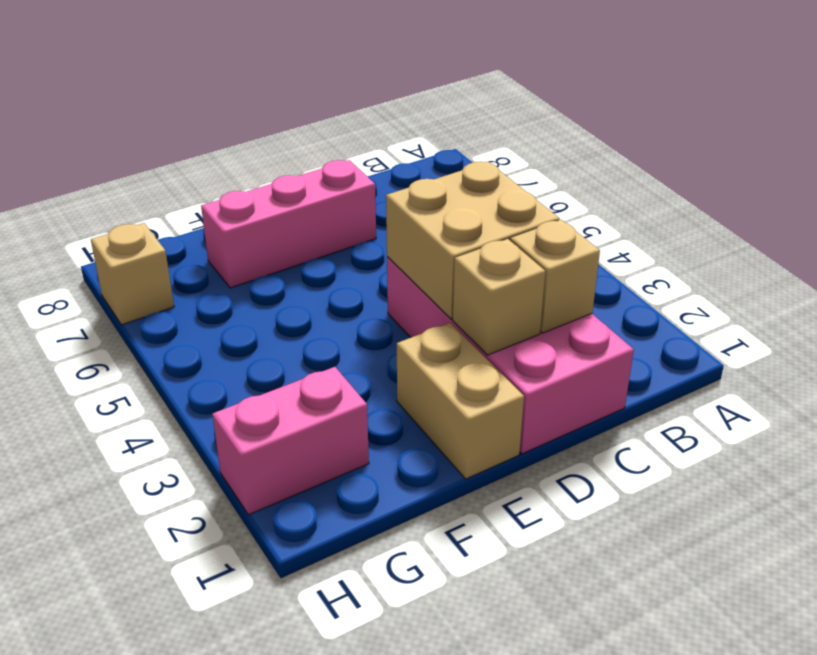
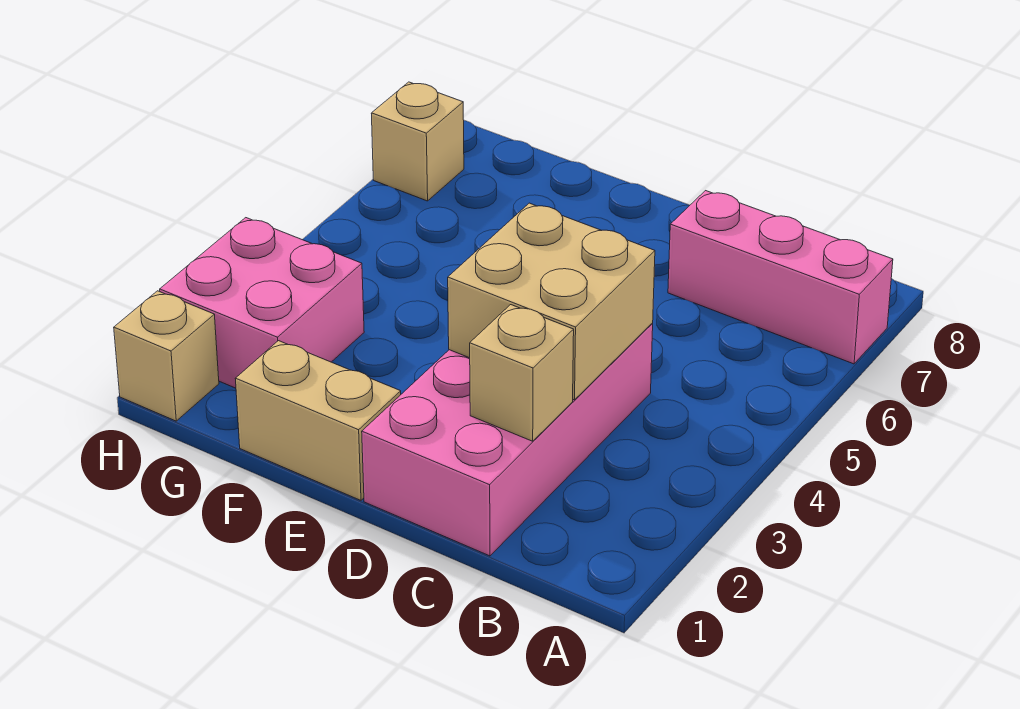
tan brick D2 level 2 -> tan brick H1 level 1
pink brick D7:F7 level 1 -> pink brick A7:C7 level 1
tan brick E1:E2 level 1 -> tan brick E1:F1 level 1
pink brick G2:H2 level 1 -> pink brick G2:H3 level 1

